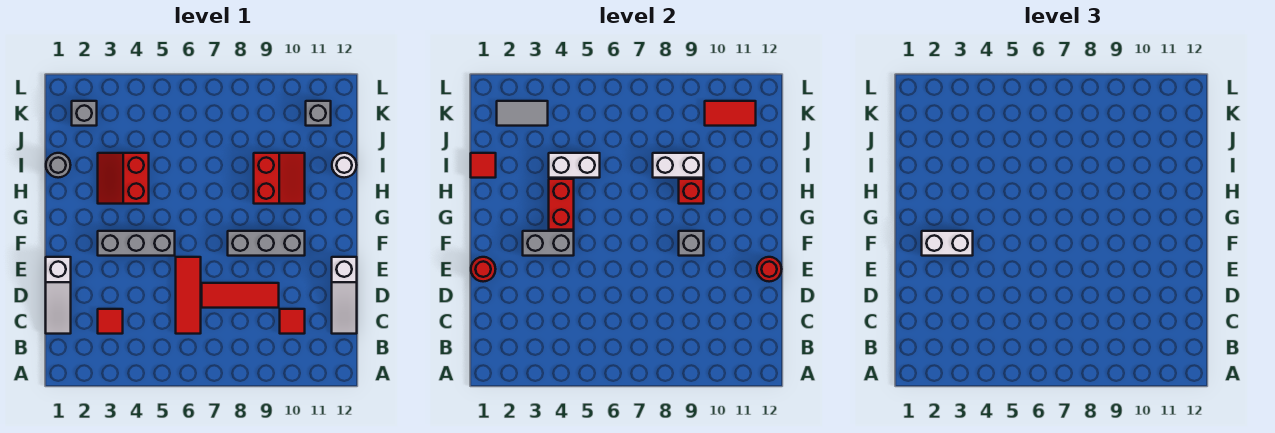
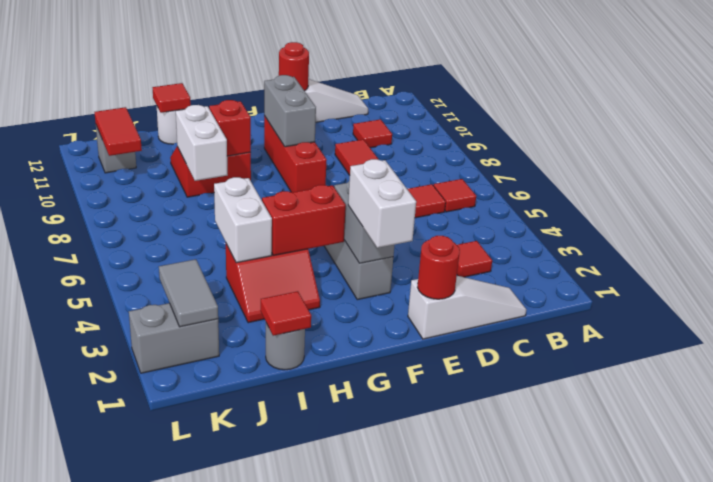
none -> red tile B6 level 1
grey brick F8:F10 level 1 -> red brick F8:F10 level 1
grey brick F9 level 2 -> grey brick F9:F10 level 2
none -> red tile I12 level 2
grey brick K2 level 1 -> grey brick K2:L2 level 1

